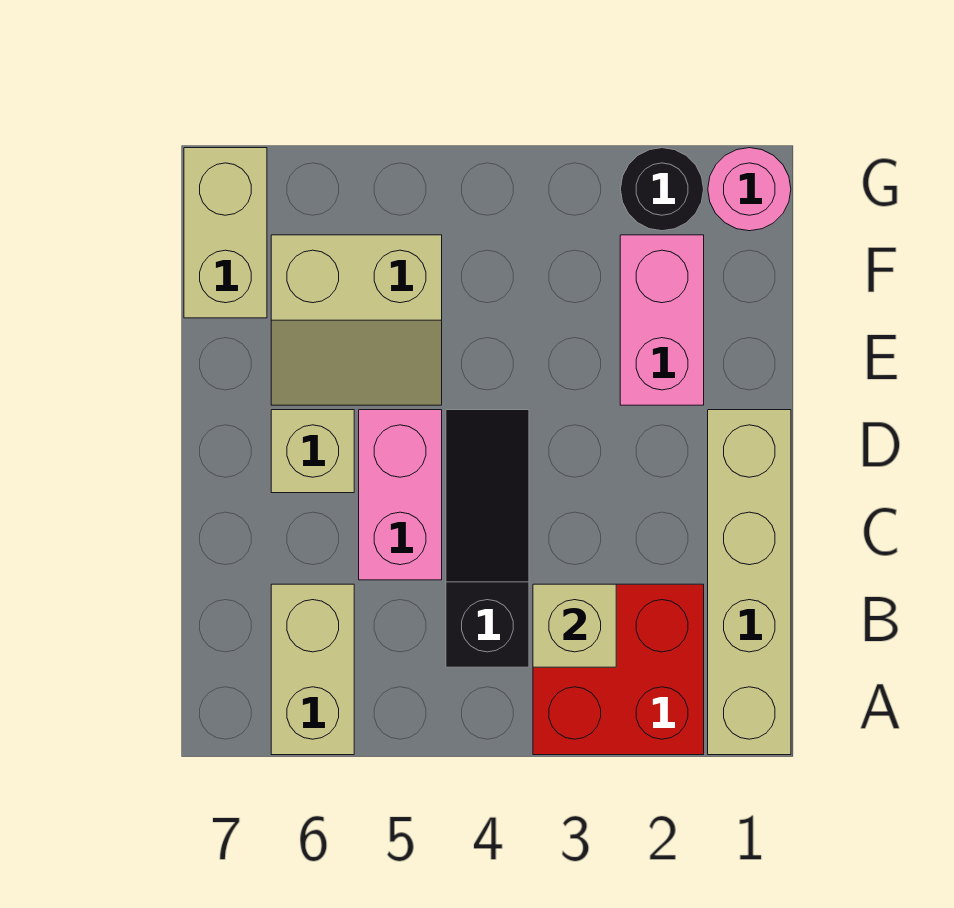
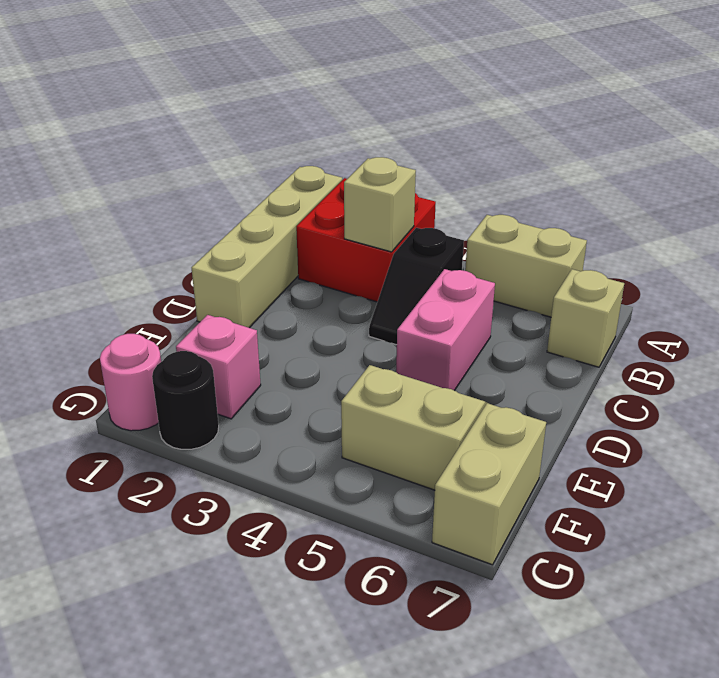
tan brick A6:B6 level 1 -> tan brick A5:A6 level 1
black slope B4:D4 level 1 top B -> black slope B4:C4 level 1 top B
tan brick D6 level 1 -> tan brick B7 level 1
pink brick E2:F2 level 1 -> pink brick F2 level 1

